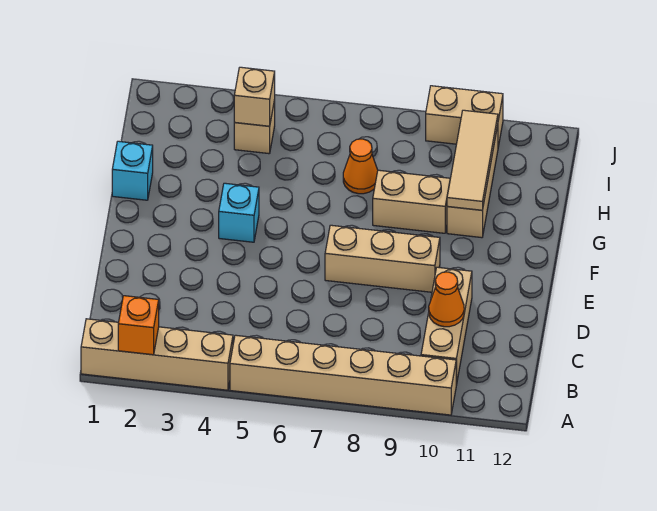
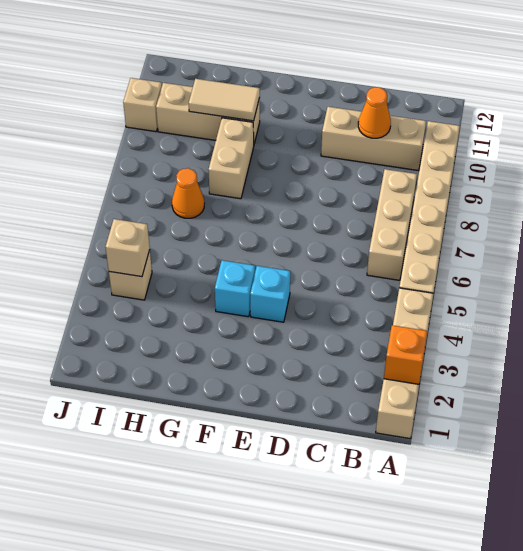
tan brick E7:E9 level 1 -> tan brick B6:B8 level 1
cyan brick G1 level 1 -> cyan brick E4 level 1
tan tile G10:I10 level 2 -> tan tile G10:H10 level 2
tan brick J9:J10 level 1 -> tan brick J10 level 1

